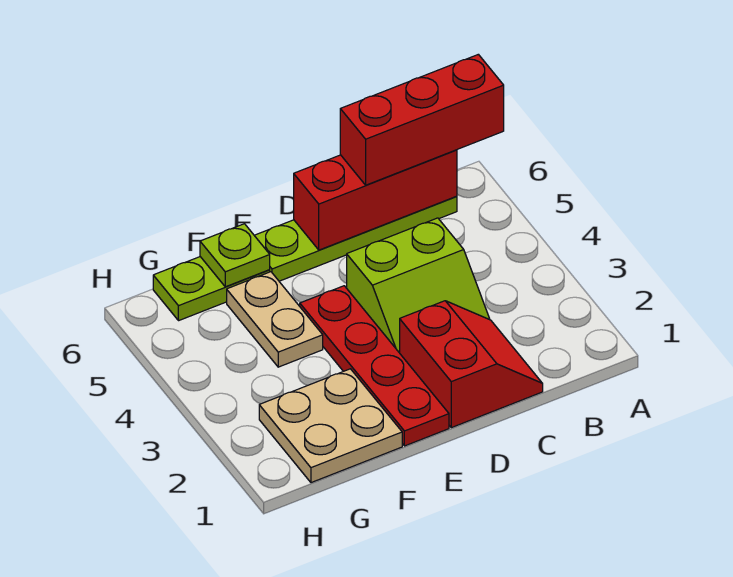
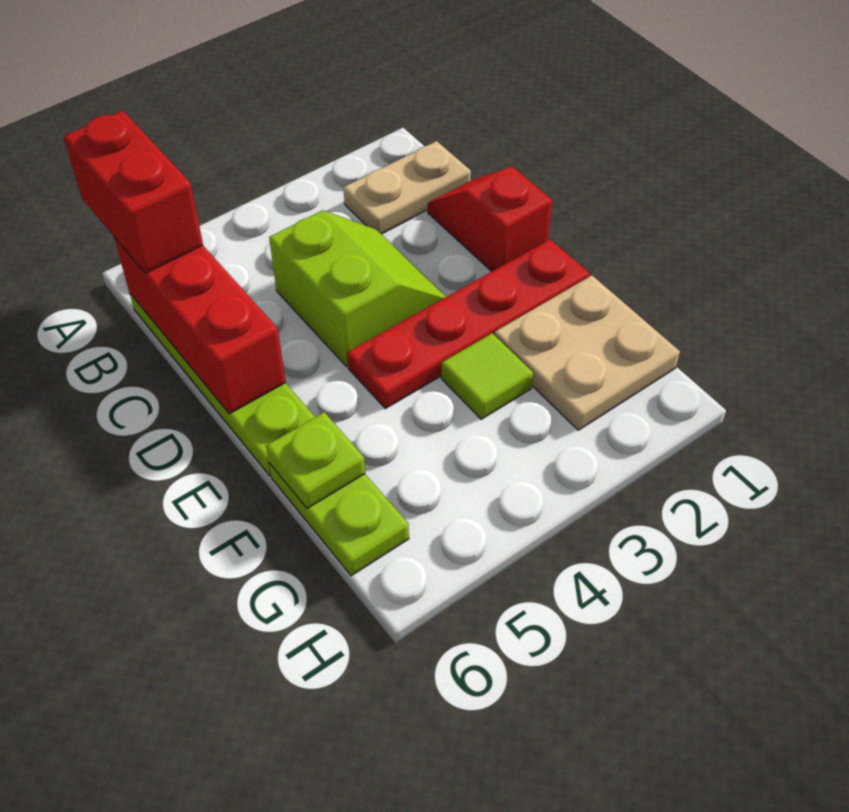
red brick A6:C6 level 3 -> red brick A6:B6 level 3
red slope C1:D2 level 1 top D -> red slope C1:D1 level 1 top D
none -> lime tile F3 level 1
tan plate F4:F5 level 1 -> tan plate B1:B2 level 1

